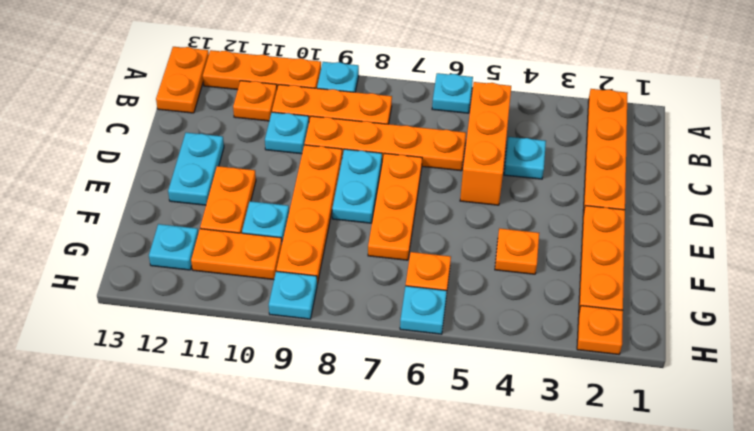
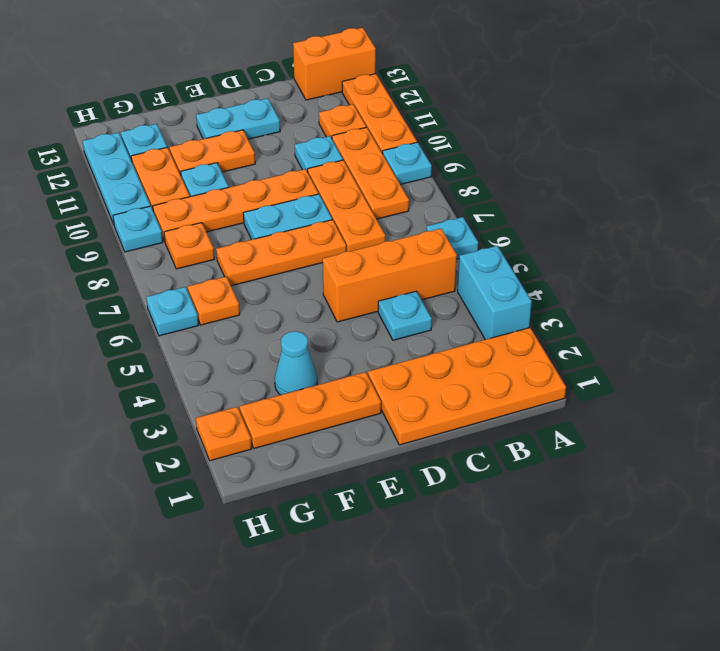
orange plate A2:D2 level 1 -> orange plate A1:D2 level 1
none -> cyan brick A3:A4 level 1
orange plate A13:B13 level 1 -> orange brick A13:B13 level 1
orange plate C6:C9 level 1 -> orange plate C7:C9 level 1
none -> cyan cone F3 level 1
orange plate F4 level 1 -> orange plate G8 level 1
none -> cyan plate H10:H12 level 1

